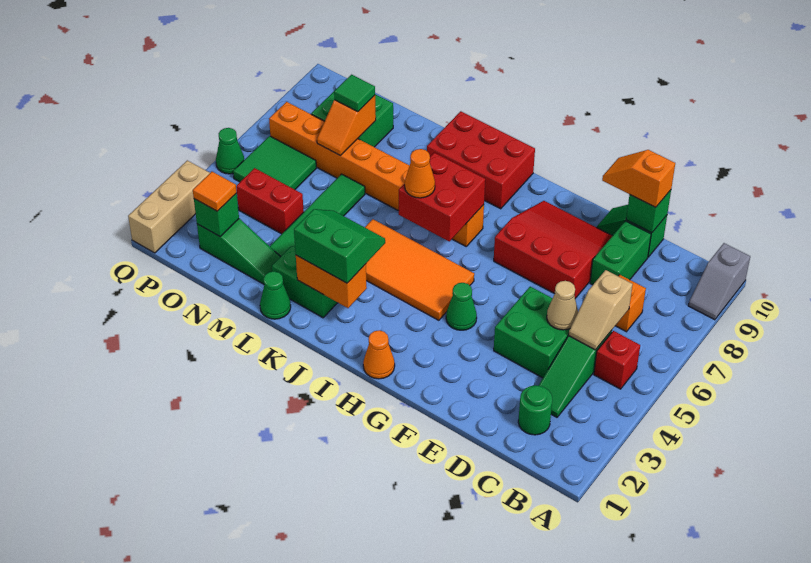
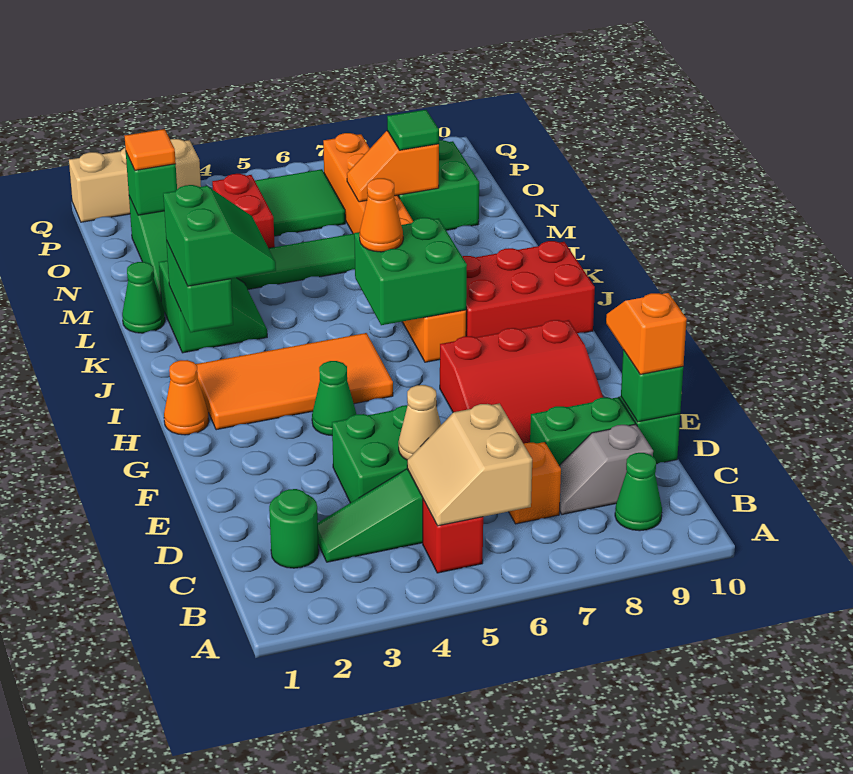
grey slope A9:A10 level 1 top 10 -> grey slope C8:C9 level 1 top 9
tan slope C5:C6 level 2 top 6 -> tan slope B5:C6 level 2 top 6
red slope E7:G9 level 1 top 7 -> red slope E7:G9 level 1 top G
orange tile H4:K5 level 1 -> orange tile H2:I5 level 1
red brick I6:J7 level 2 -> green brick I6:J7 level 2
red brick I9:K10 level 1 -> red brick I8:J10 level 1
orange brick J2:K2 level 2 -> green brick J2:K2 level 2
green cone Q5 level 1 -> green cone B9 level 1

